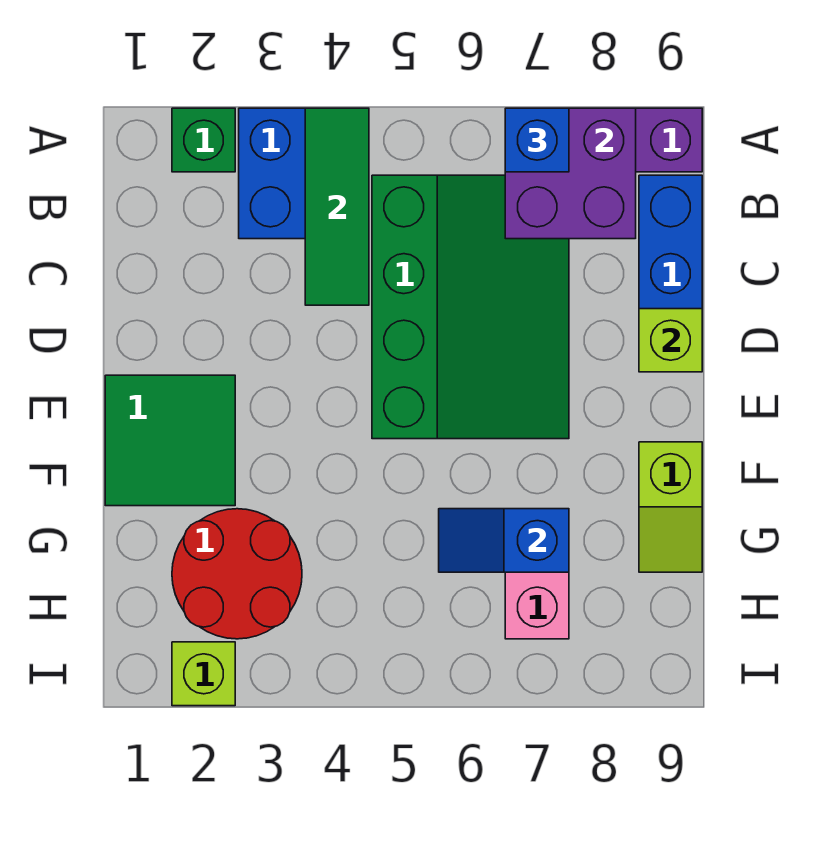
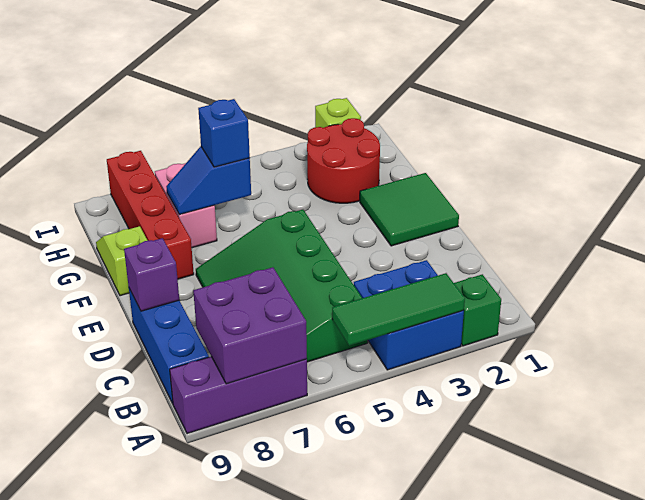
green tile A4:C4 level 2 -> green tile A3:A5 level 2
blue brick A7 level 3 -> blue brick G6 level 3
lime brick D9 level 2 -> purple brick D9 level 2
none -> red brick F8:I8 level 1
blue slope G6:G7 level 2 top 7 -> blue slope G6:G7 level 2 top 6

